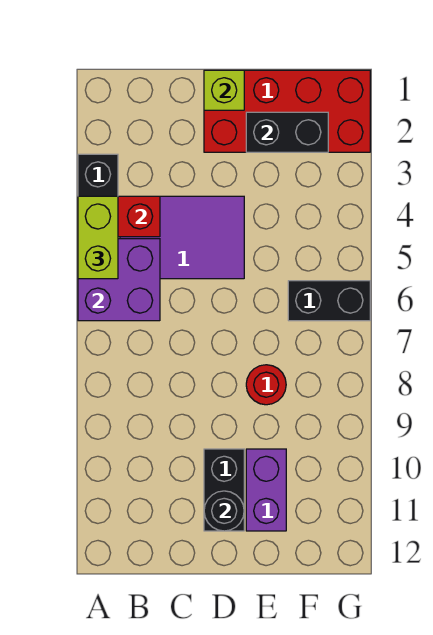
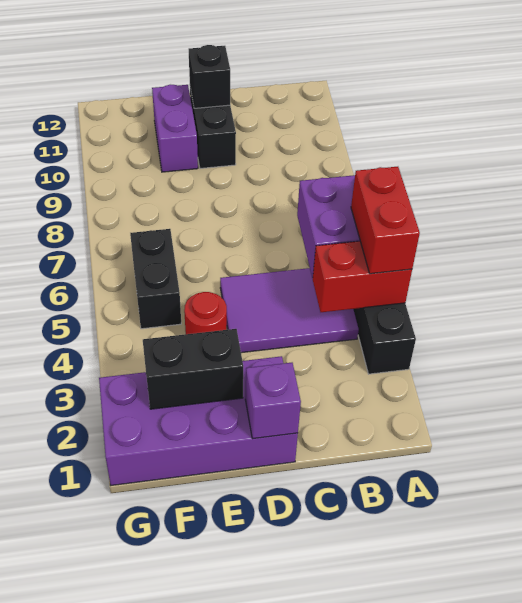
lime brick A4:A5 level 3 -> red brick A4:A5 level 3
red brick D1:G2 level 1 -> purple brick D1:G2 level 1
lime brick D1 level 2 -> purple brick D1 level 2
black round brick D11 level 2 -> black brick D11 level 2
red round brick E8 level 1 -> red round brick E4 level 1
black brick F6:G6 level 1 -> black brick F5:F6 level 1

